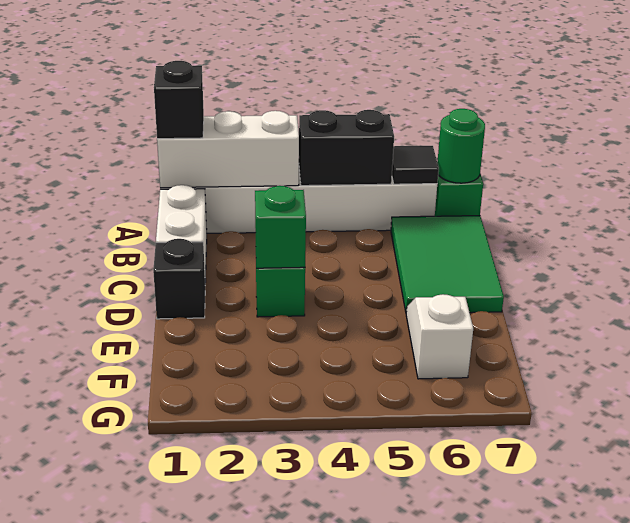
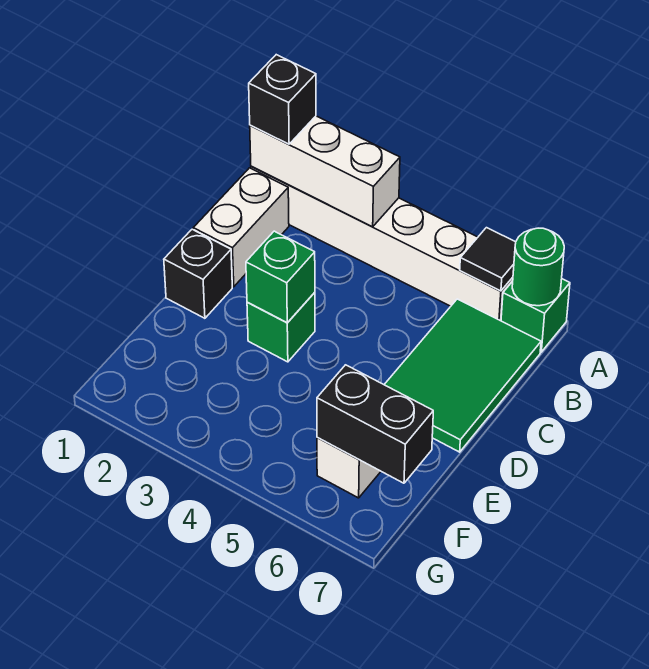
black brick A4:A5 level 2 -> black brick F6:F7 level 2

